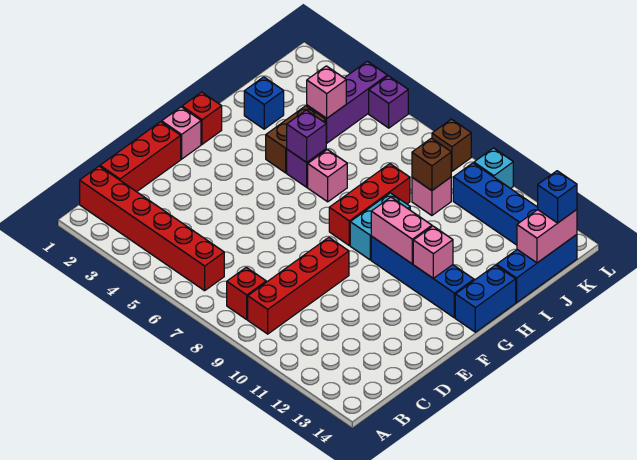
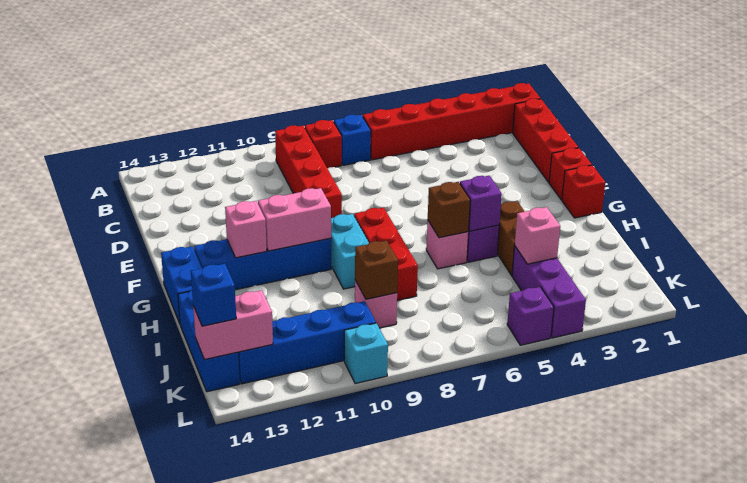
pink brick F1 level 1 -> red brick F1 level 1
blue brick I2 level 1 -> blue brick B7 level 1
pink brick J14:K14 level 2 -> pink brick K13:K14 level 2
brown brick L8 level 1 -> brown brick H6 level 2

